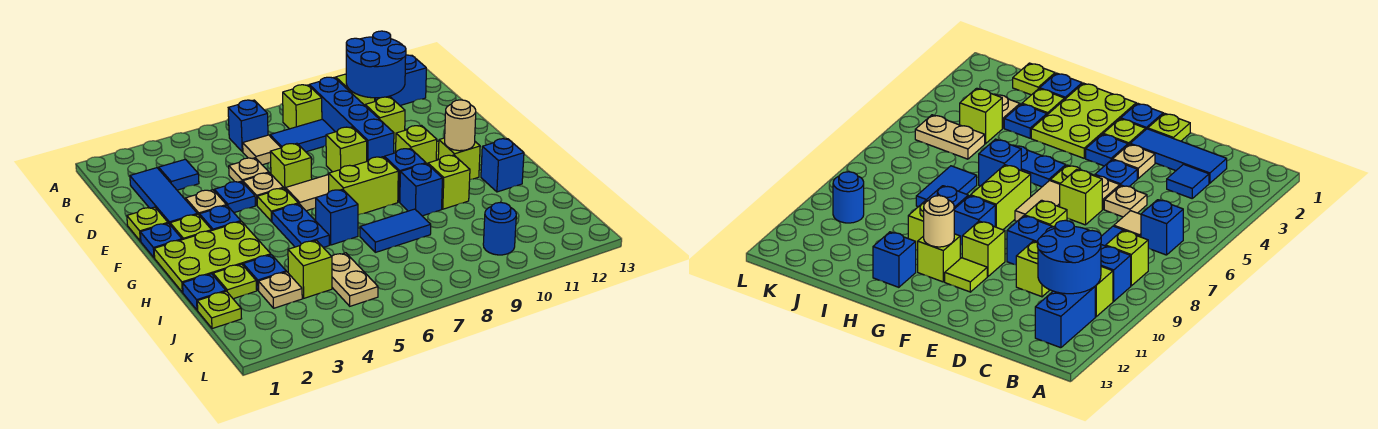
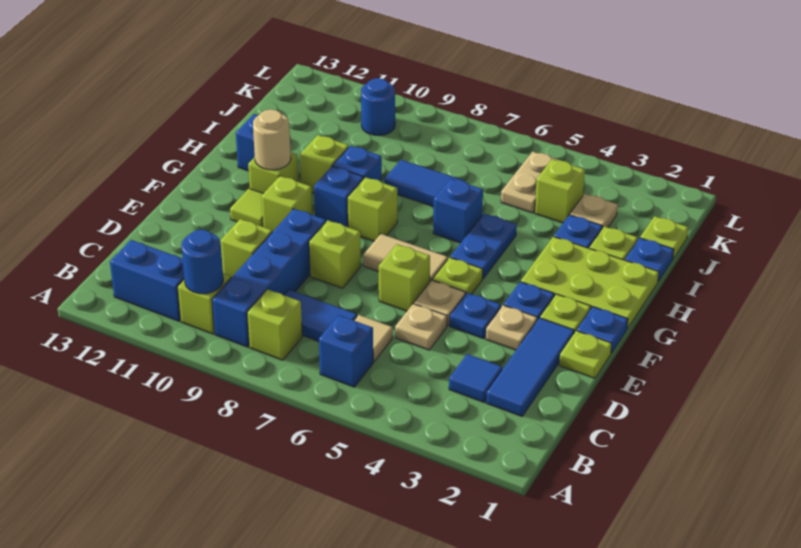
blue round brick B10:C11 level 2 -> blue round brick B10 level 2
lime brick G7:G8 level 1 -> lime brick G8 level 1

